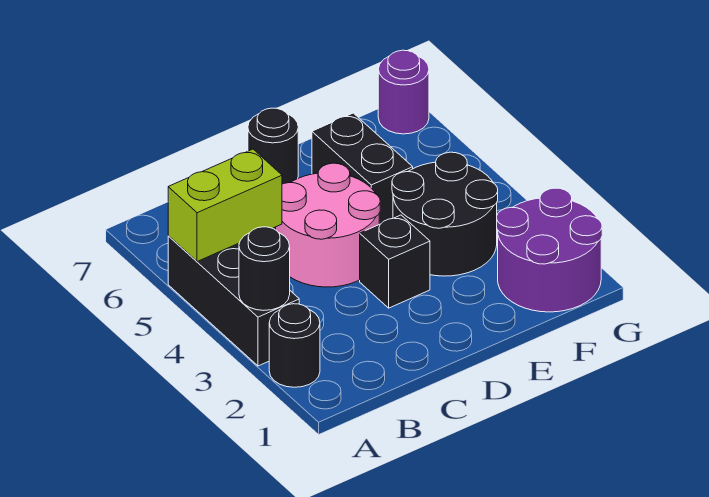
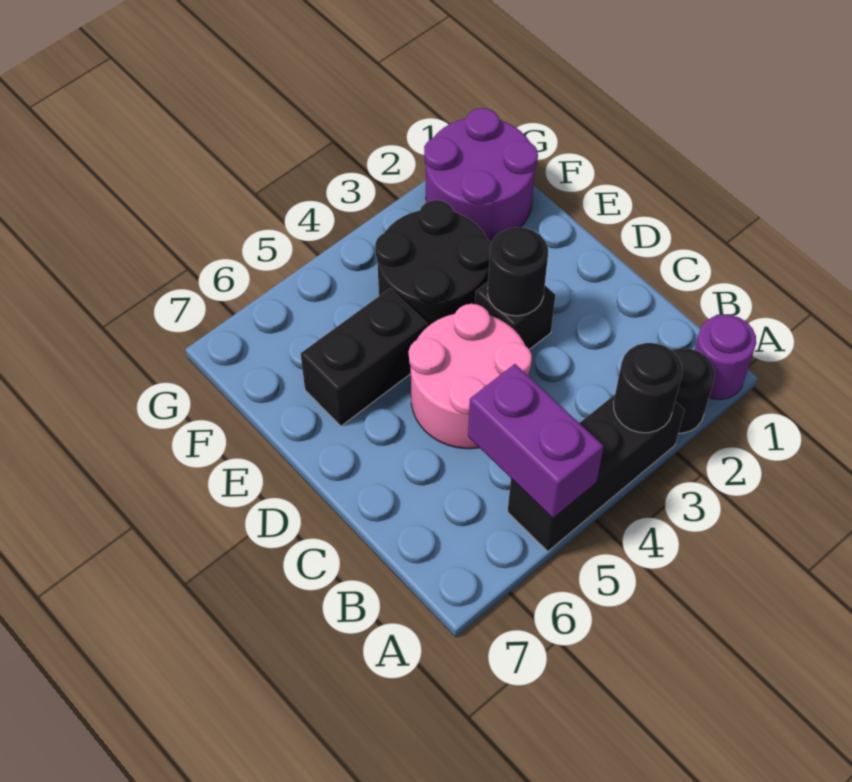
lime brick A5:B5 level 2 -> purple brick A5:B5 level 2
black round brick D7 level 1 -> black round brick D3 level 2
purple round brick G7 level 1 -> purple round brick A1 level 1

